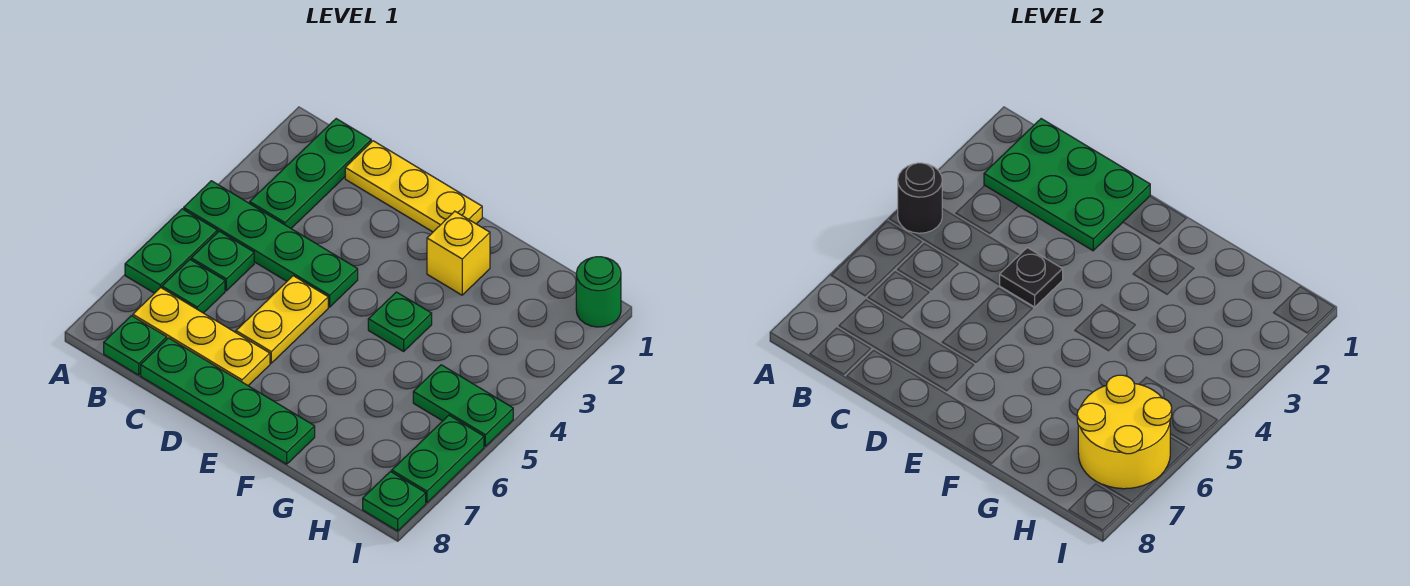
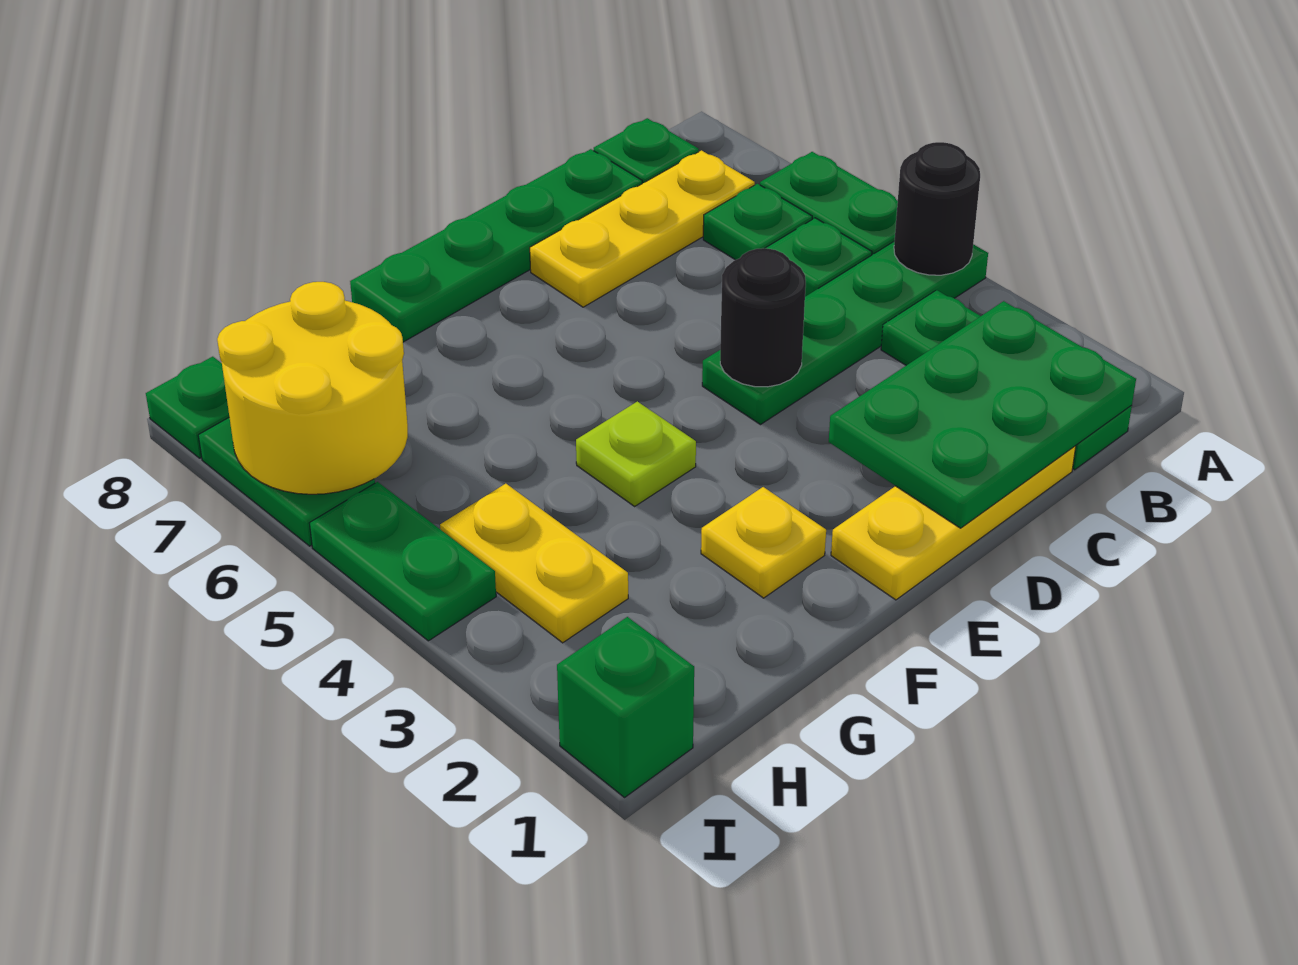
black plate D4 level 2 -> black round brick D4 level 2
yellow plate D5:D6 level 1 -> yellow plate H3:H4 level 1
yellow brick F2 level 1 -> yellow plate F2 level 1
green plate F4 level 1 -> lime plate F4 level 1
green plate H5:I5 level 1 -> green plate I4:I5 level 1
green round brick I1 level 1 -> green brick I1 level 1

